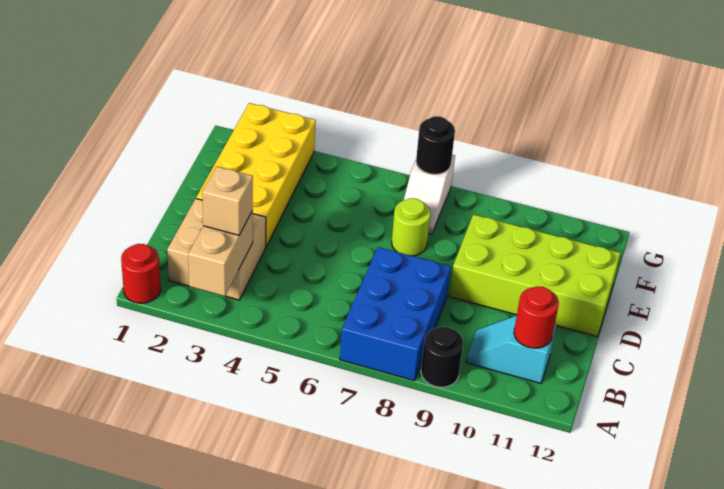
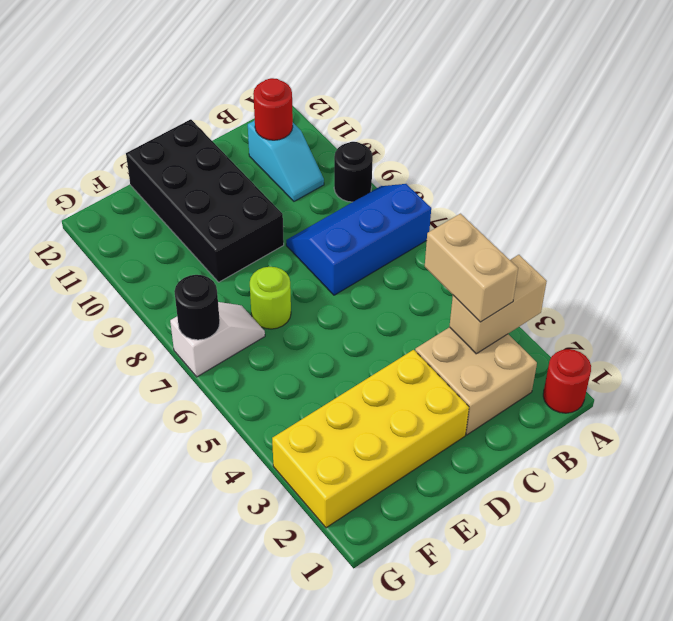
blue brick A7:C8 level 1 -> blue slope A7:C8 level 1 top 7
tan brick B3 level 3 -> tan brick B3:B4 level 3
lime brick D9:E12 level 1 -> black brick D9:E12 level 1

